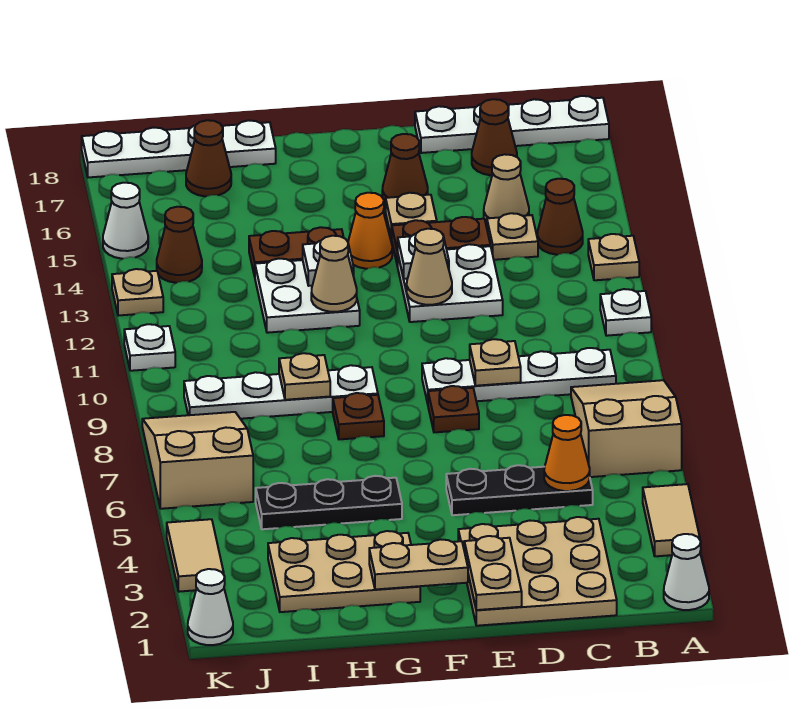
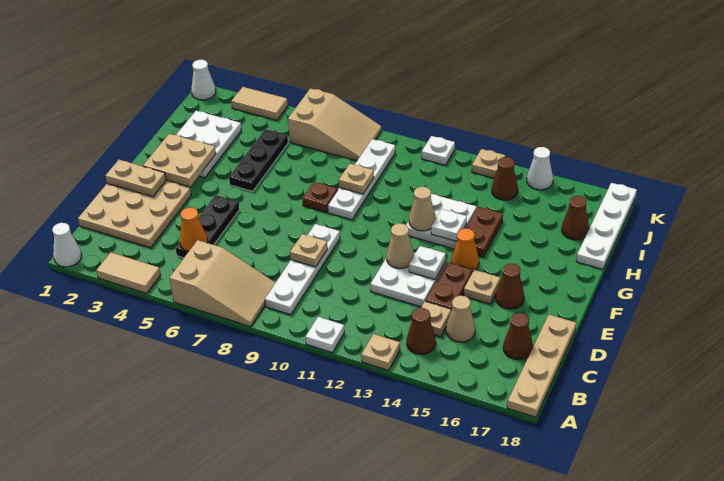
white plate A18:D18 level 1 -> tan plate A18:D18 level 1
brown plate E8 level 1 -> none
tan plate F2:G2 level 2 -> tan plate F2:G3 level 2
tan plate G2:I3 level 1 -> white plate G2:I3 level 1

